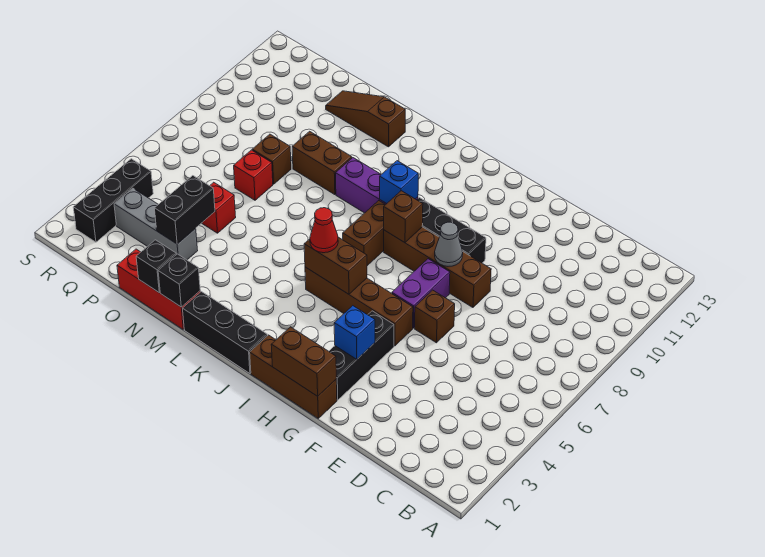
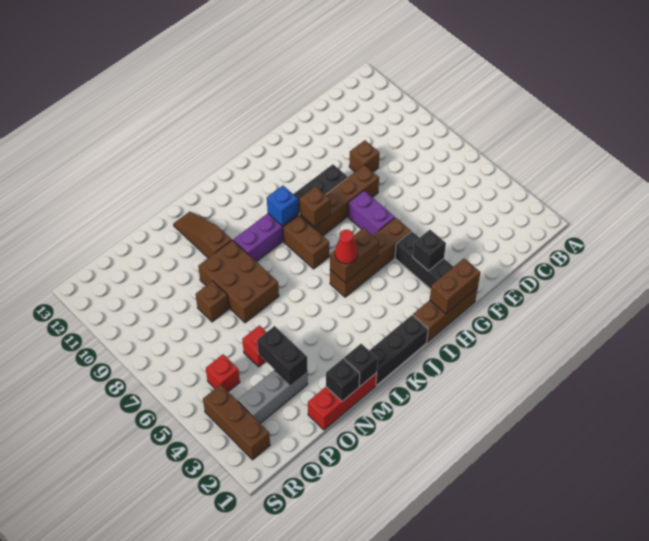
brown brick F6 level 1 -> brown brick E9 level 1
blue brick G3 level 2 -> black brick G3 level 2
grey cone G8 level 2 -> none
brown brick M9:N9 level 1 -> brown brick M7:N9 level 1
brown slope M12:O12 level 1 top M -> brown slope M10:M12 level 1 top 10
red brick O7 level 1 -> red brick Q5 level 1
black brick R2:R4 level 1 -> brown brick R2:R4 level 1

